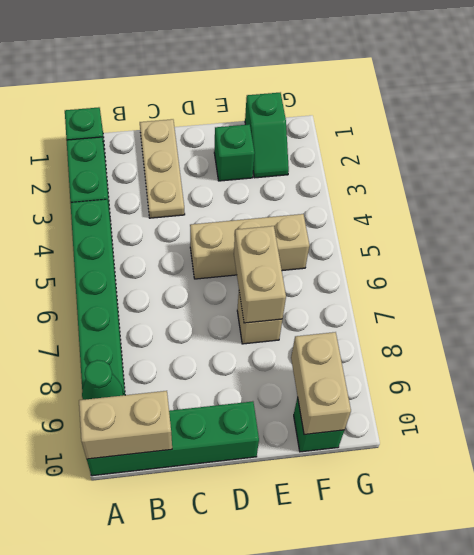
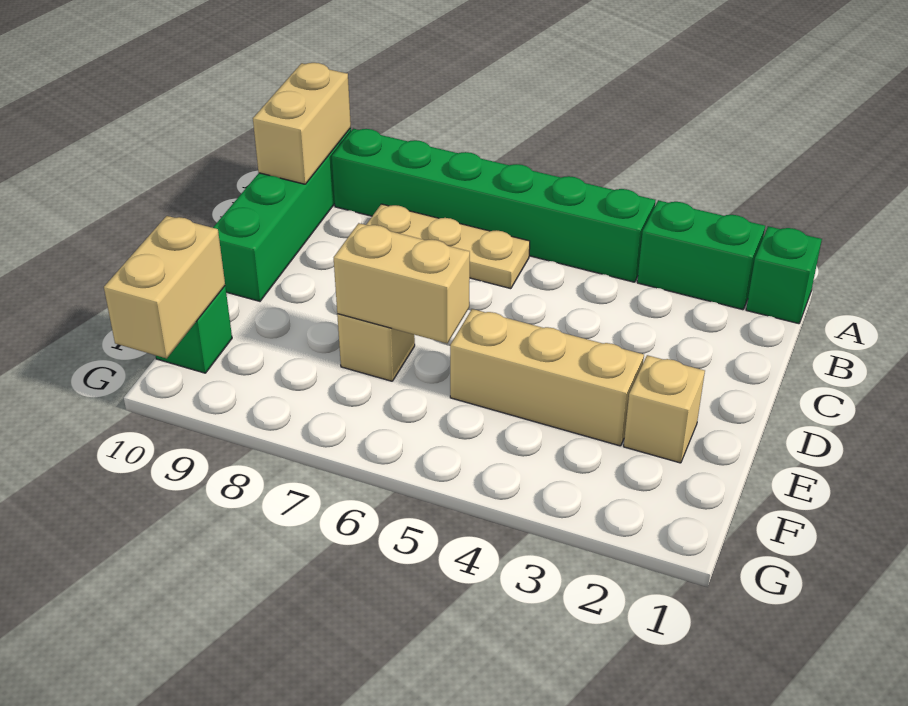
green cone A9 level 2 -> none
tan plate C1:C3 level 1 -> tan plate B6:B8 level 1
tan brick D5:F5 level 1 -> tan brick E3:E5 level 1
green brick E2 level 1 -> tan brick E2 level 1
green slope F1:F2 level 1 top 1 -> none
tan brick F9:F10 level 2 -> tan brick F10:G10 level 2

